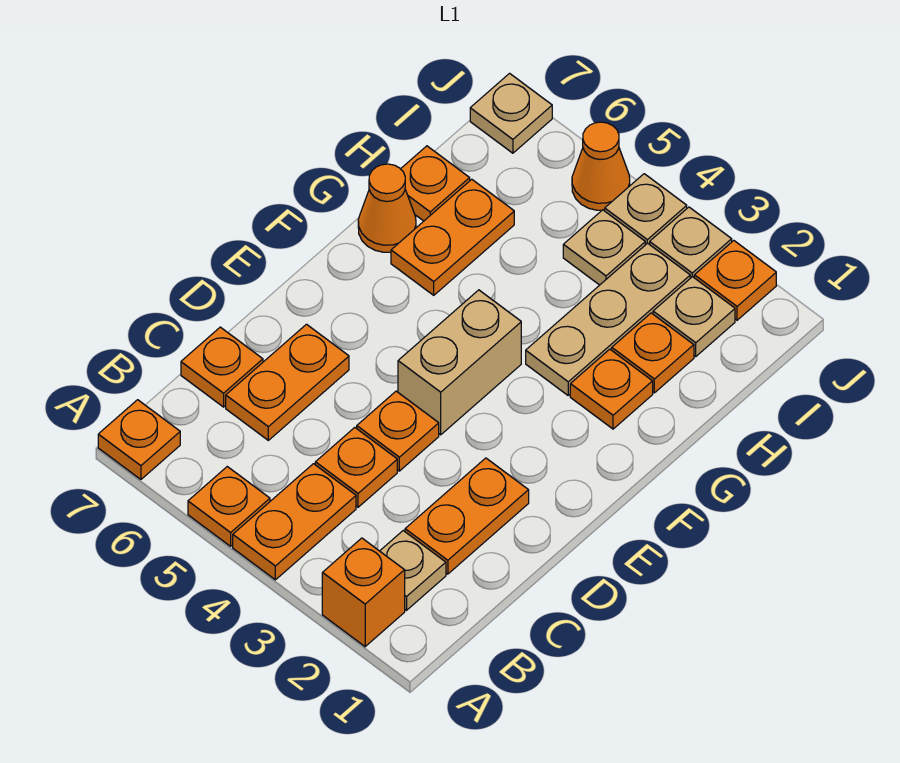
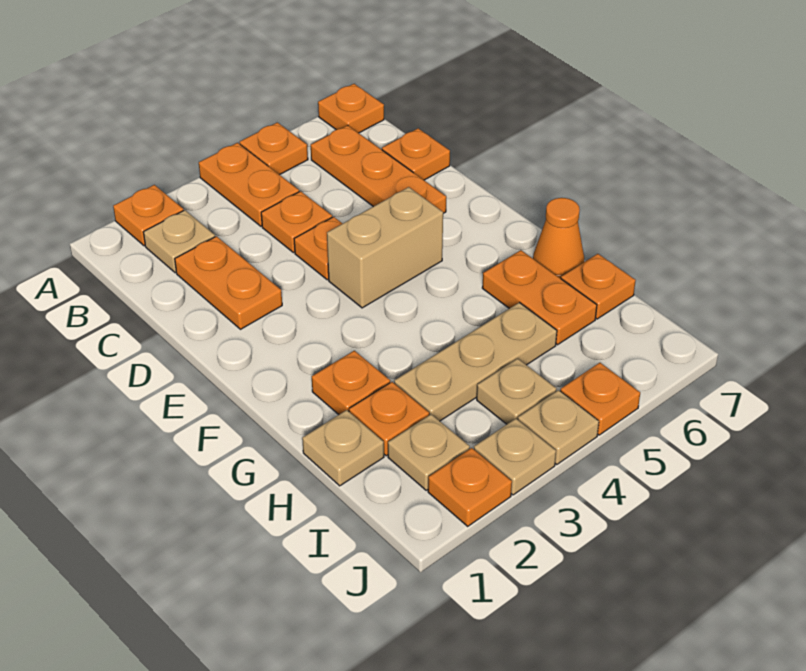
orange brick A2 level 1 -> orange plate A2 level 1
orange plate C6:D6 level 1 -> orange plate B6:D6 level 1
tan brick E4:F4 level 1 -> tan brick E4:E5 level 1
tan plate G3:I3 level 1 -> tan plate H3:H5 level 1
orange cone J5 level 1 -> orange plate J5 level 1
tan plate J7 level 1 -> tan plate H1 level 1

